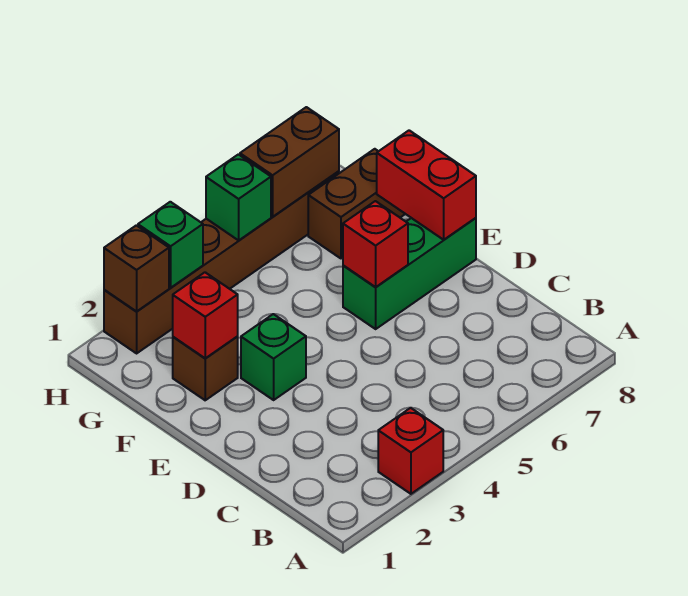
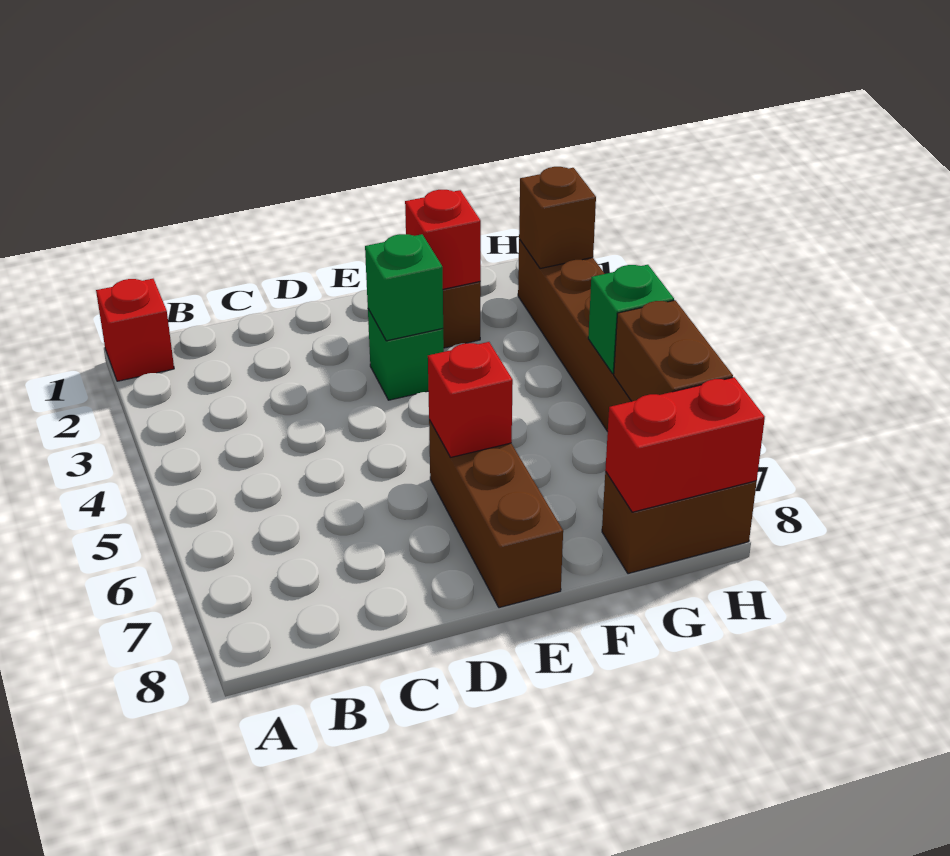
red brick A3 level 1 -> red brick A1 level 1
green brick E6:E8 level 1 -> brown brick E6:E8 level 1
red brick E8:F8 level 2 -> red brick G8:H8 level 2
brown brick G7:G8 level 1 -> brown brick G8:H8 level 1
green brick H3 level 2 -> green brick E3 level 2

